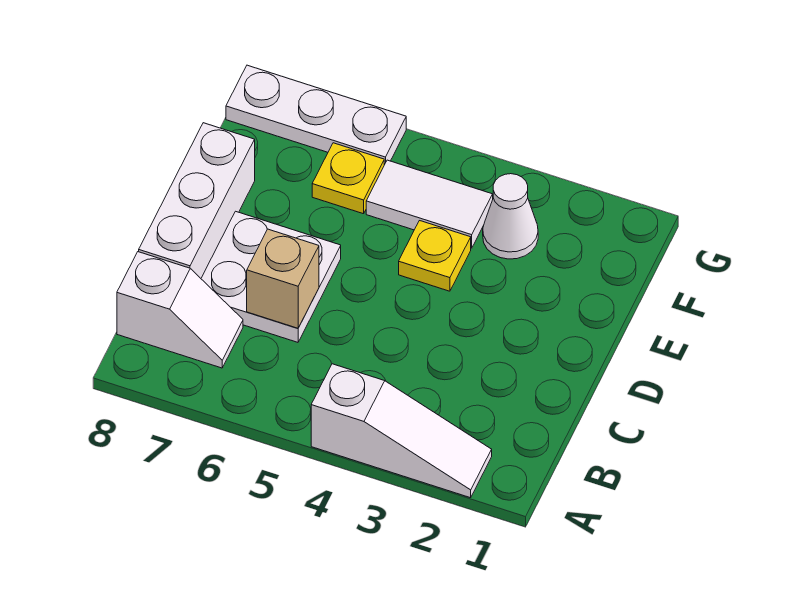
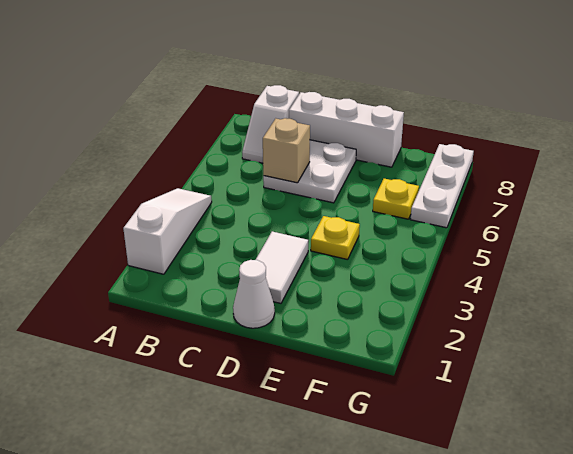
white slope A2:A4 level 1 top 4 -> white slope A2:A4 level 1 top 2
white cone F3 level 1 -> white cone D1 level 1
white tile F4:F5 level 1 -> white tile D2:D3 level 1

